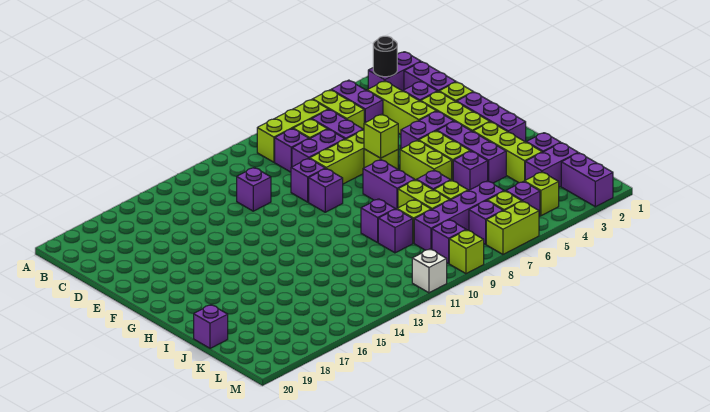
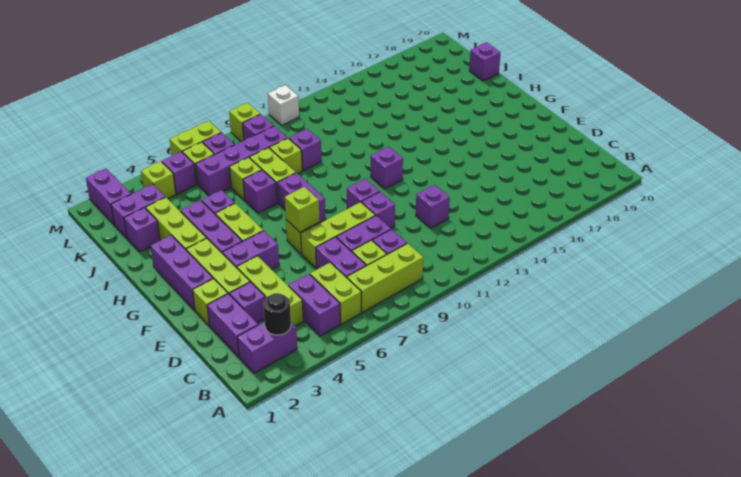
lime brick G6:H6 level 1 -> none
purple brick I10 level 1 -> purple brick G12 level 1

